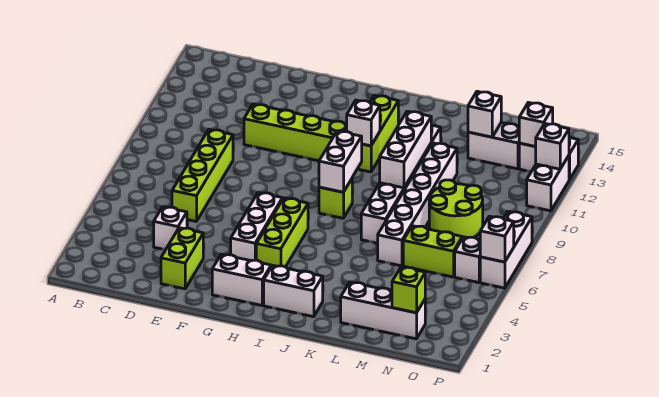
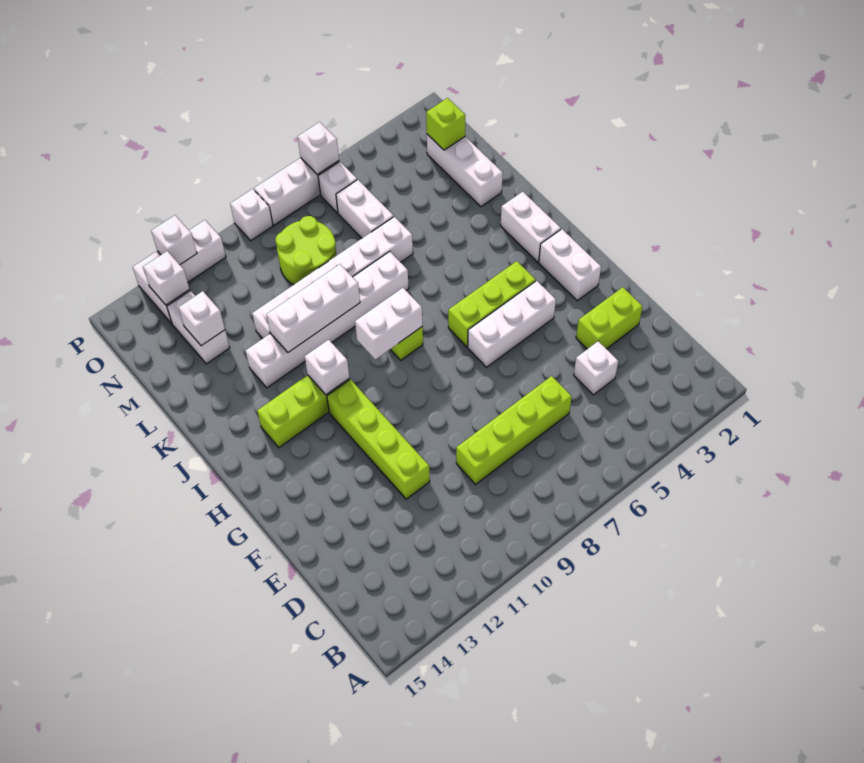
lime brick M6:N6 level 1 -> white brick M6:N6 level 1
none -> white brick P9 level 1

